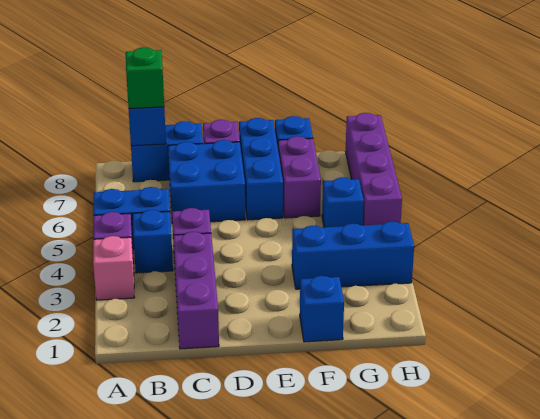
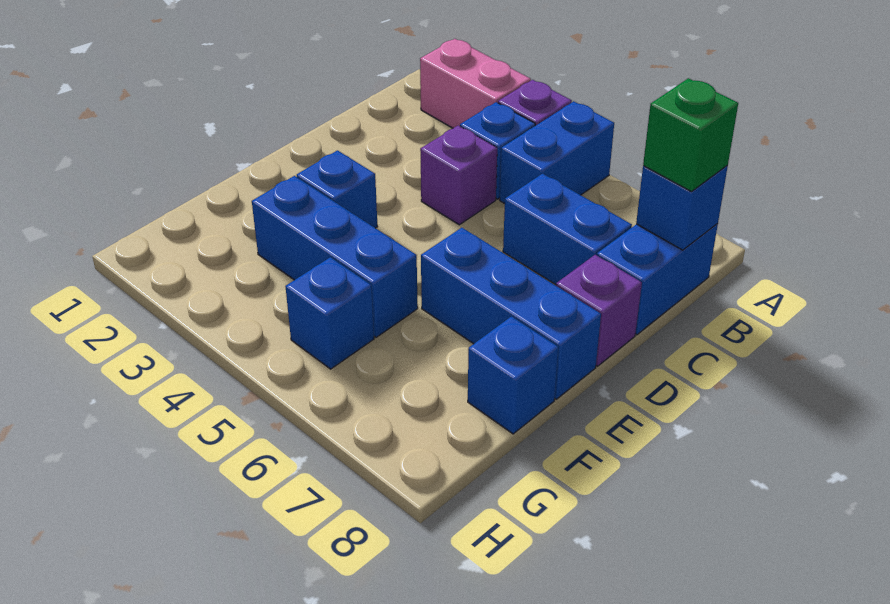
pink brick A3 level 1 -> pink brick A2:A3 level 1
purple brick C1:C3 level 1 -> none
blue brick C6:D7 level 1 -> blue brick C6:C7 level 1
blue brick F1 level 1 -> blue brick E3 level 1
blue brick F3:H3 level 1 -> blue brick F3:F5 level 1
purple brick F6:F7 level 1 -> none
purple brick H5:H8 level 1 -> none

